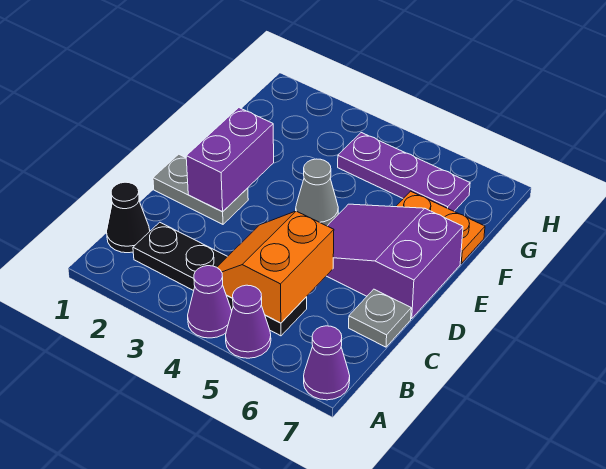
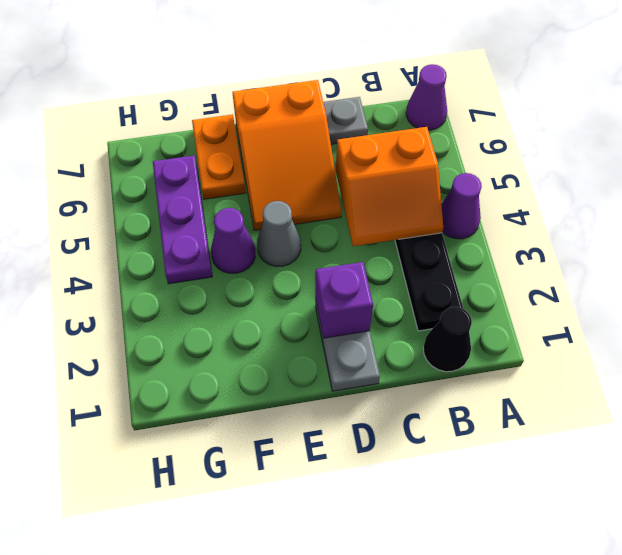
purple cone A5 level 1 -> purple cone F4 level 1
purple brick D2:E2 level 2 -> purple brick D2 level 2
purple slope D5:E7 level 1 top 7 -> orange slope D5:E7 level 1 top 7

